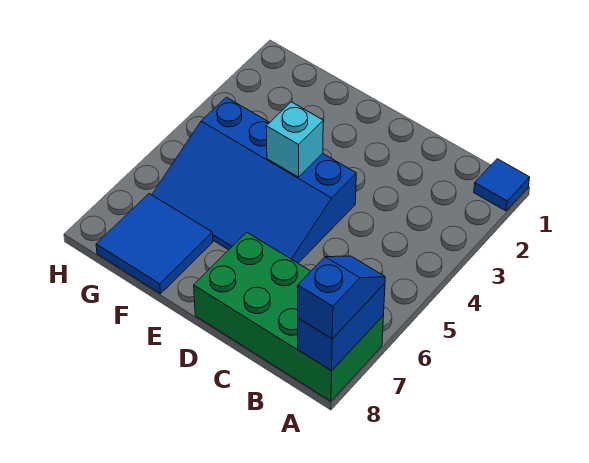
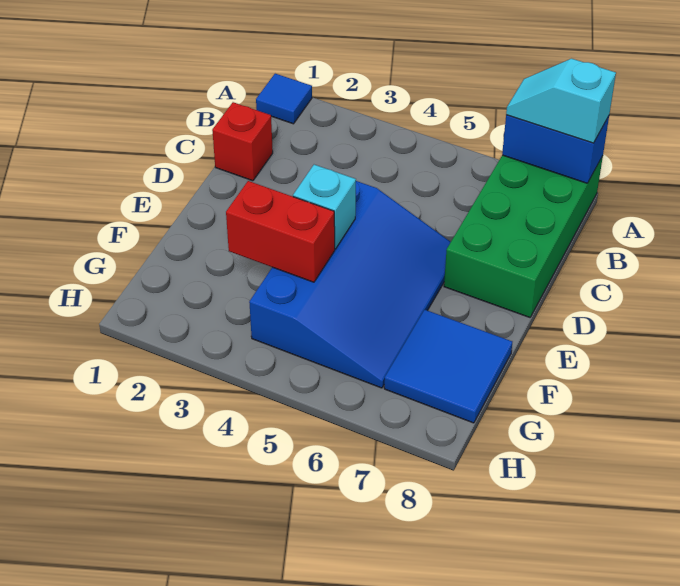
blue slope A7:A8 level 3 top 8 -> cyan slope A7:A8 level 3 top 8
none -> red brick C1 level 1
none -> red brick F3:F4 level 2

